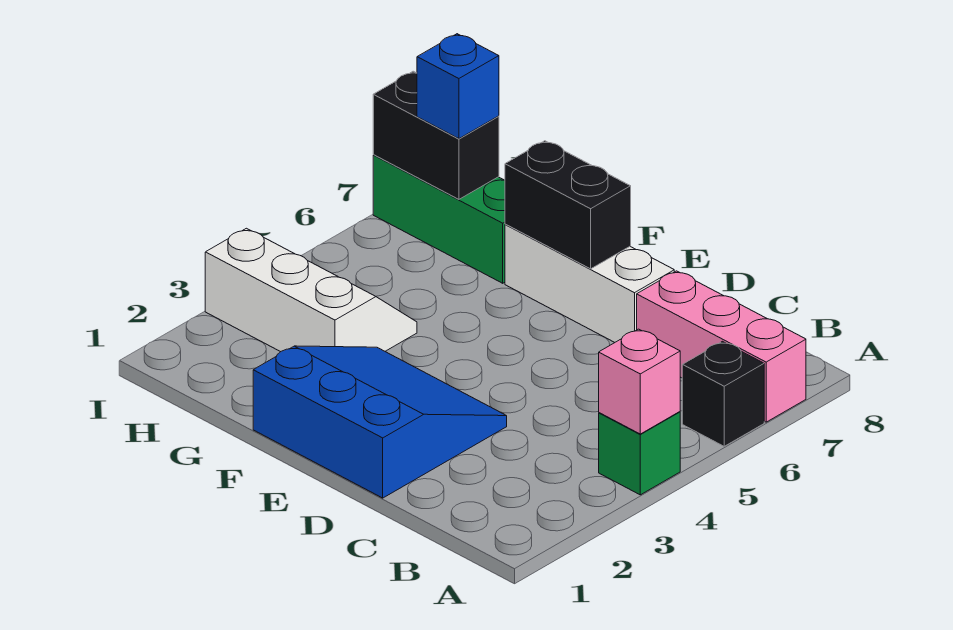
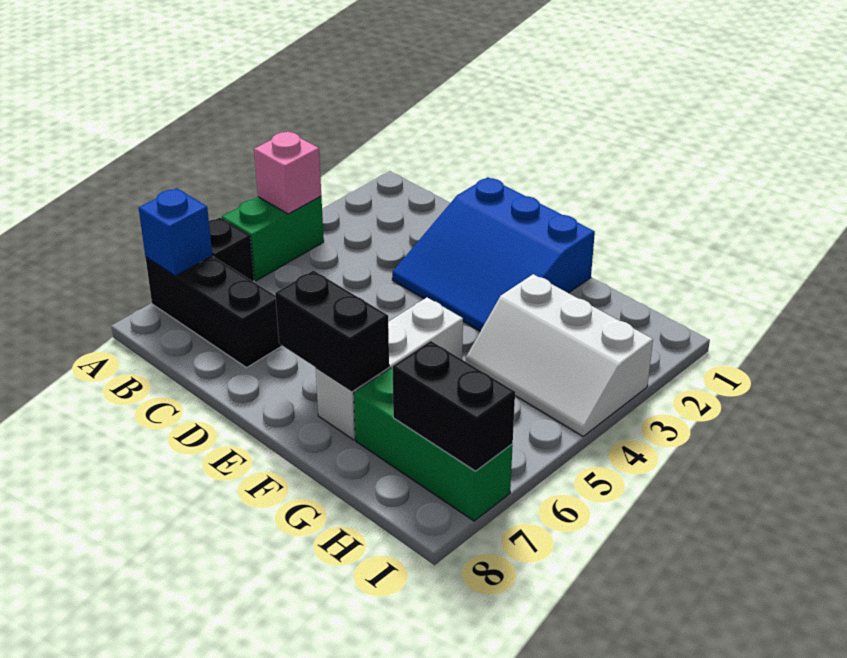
green brick A4 level 1 -> green brick A4:A5 level 1
pink brick A7:C7 level 1 -> black brick A7:C7 level 1
white brick D7:F7 level 1 -> white brick F5:F7 level 1
blue brick H7 level 3 -> blue brick A7 level 2

